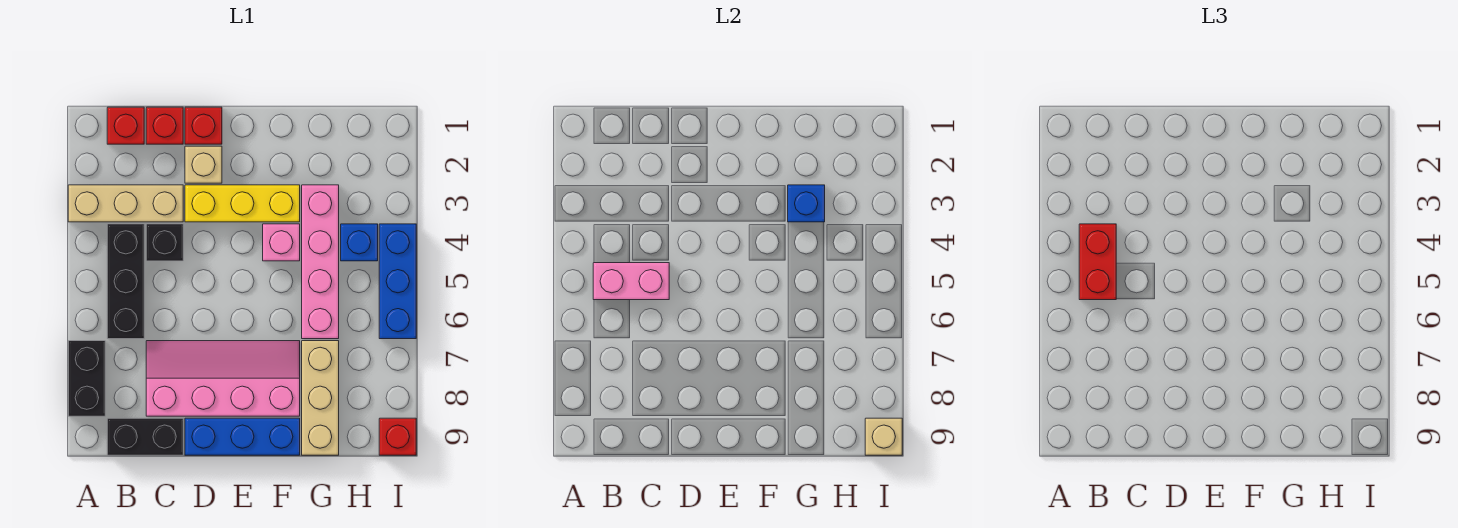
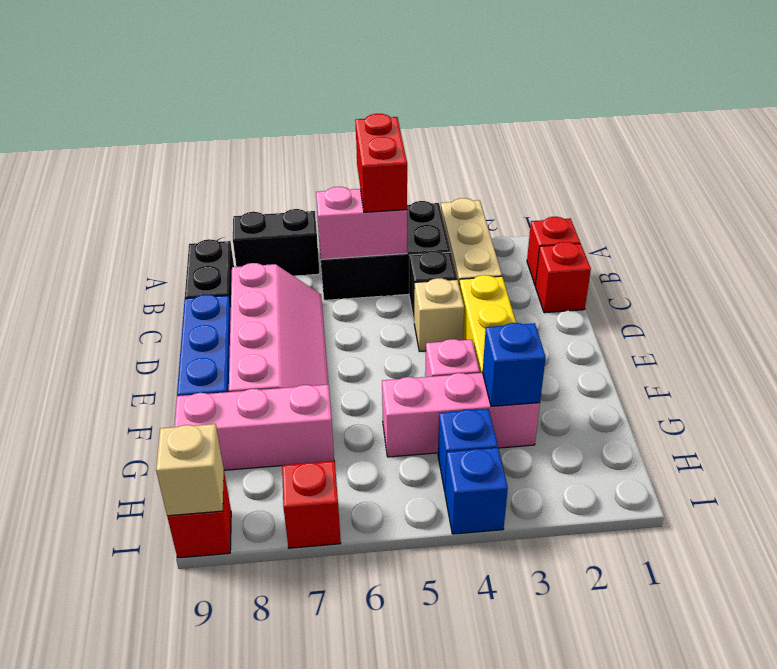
black brick B4:B6 level 1 -> black brick A4:B6 level 1
red brick B4:B5 level 3 -> red brick A5:B5 level 3
pink brick B5:C5 level 2 -> pink brick B5:B6 level 2
red brick D1 level 1 -> red brick I7 level 1
tan brick D2 level 1 -> tan brick D4 level 1
pink brick G3:G6 level 1 -> pink brick G3:G5 level 1
tan brick G7:G9 level 1 -> pink brick G7:G9 level 1
blue brick I4:I6 level 1 -> blue brick I4 level 1

